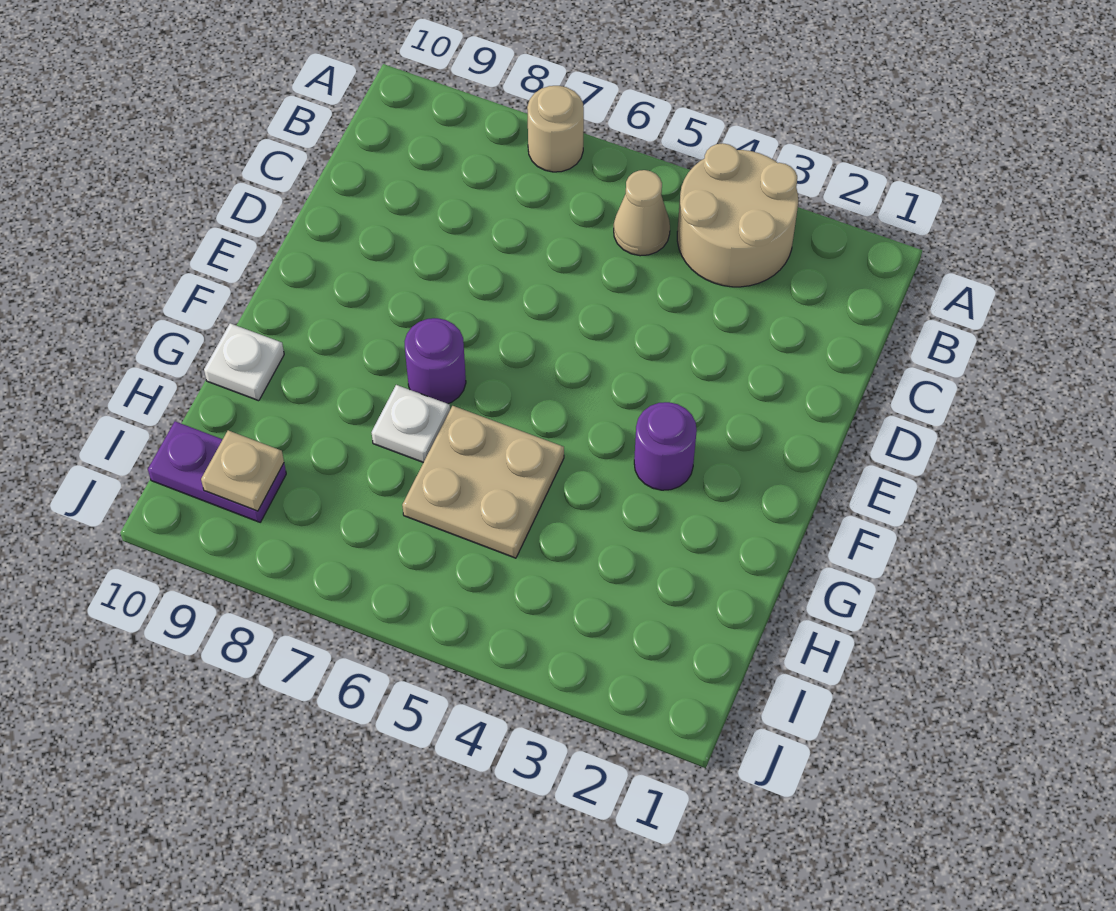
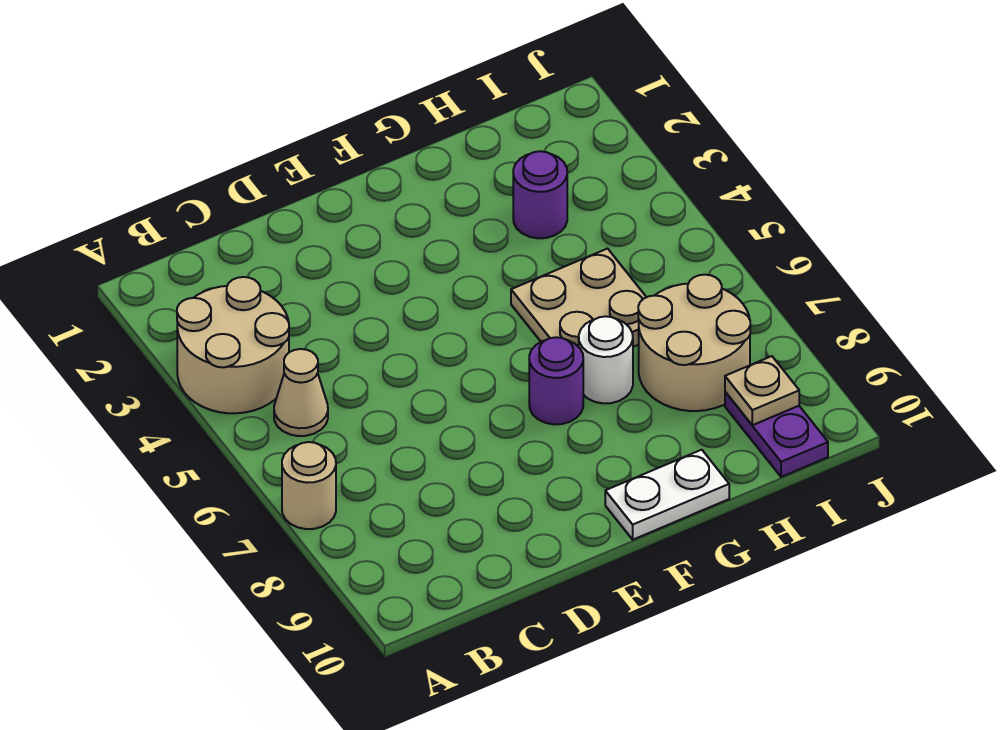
purple round brick F3 level 1 -> purple round brick H3 level 1
white plate G7 level 1 -> white round brick G7 level 1
white plate G10 level 1 -> white plate F10:G10 level 1
none -> tan round brick H7:I8 level 1

